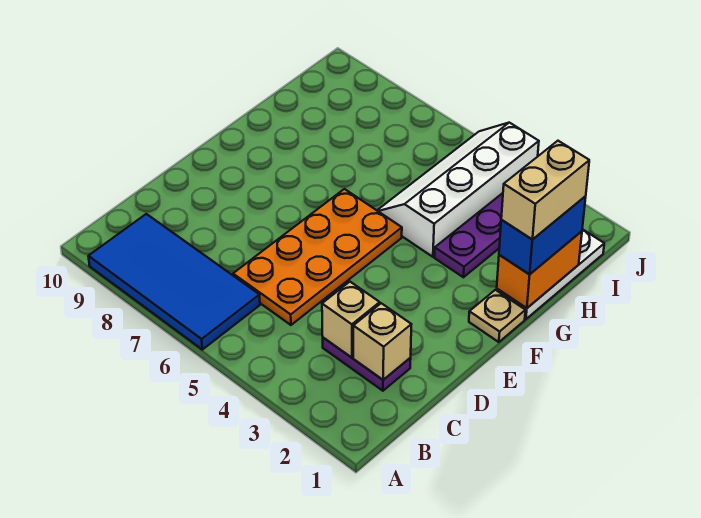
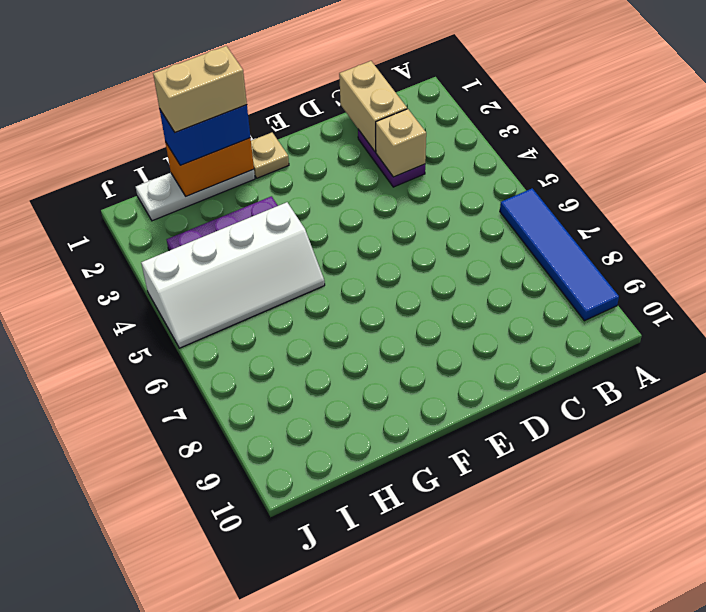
blue tile A6:B9 level 1 -> blue tile A6:A9 level 1
tan brick C2 level 2 -> tan brick C1:C2 level 2
orange plate C5:F6 level 1 -> none

